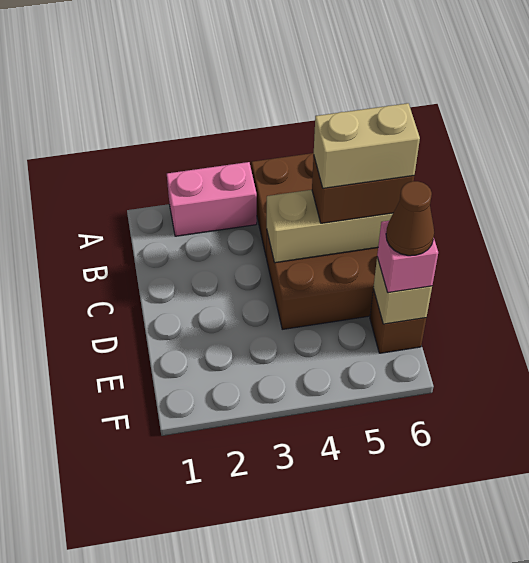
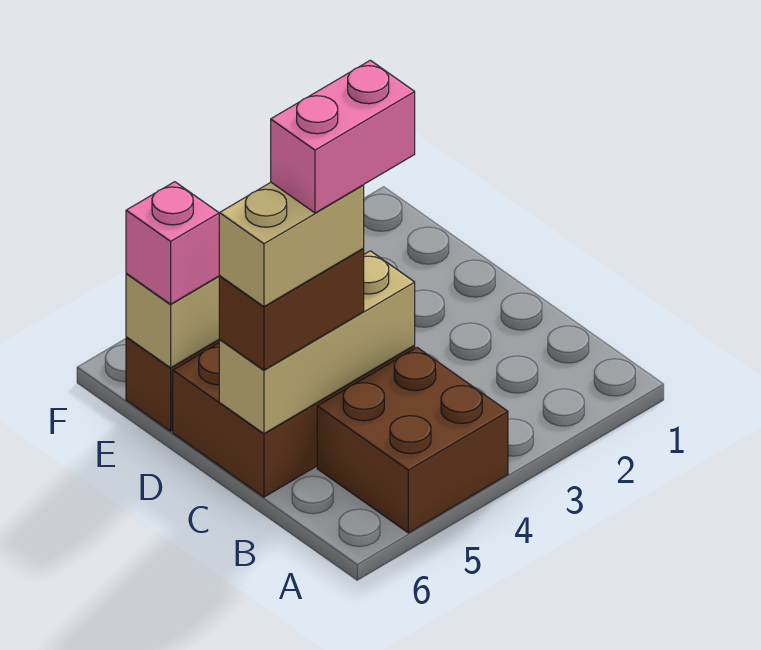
pink brick A2:A3 level 1 -> pink brick C4:C5 level 5
brown cone E6 level 4 -> none

